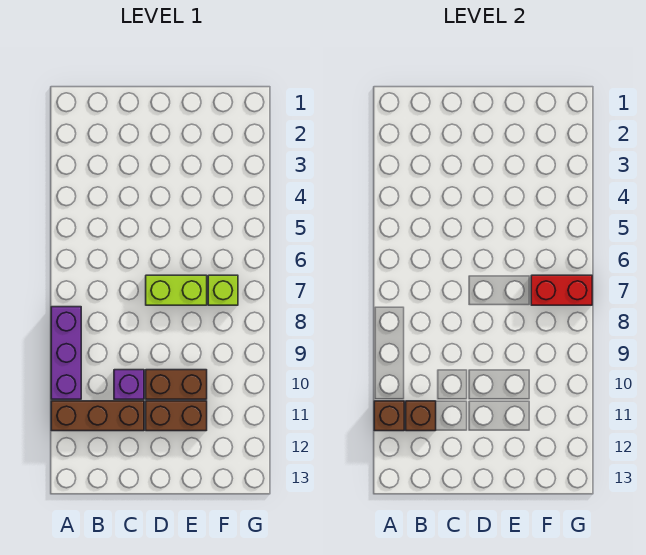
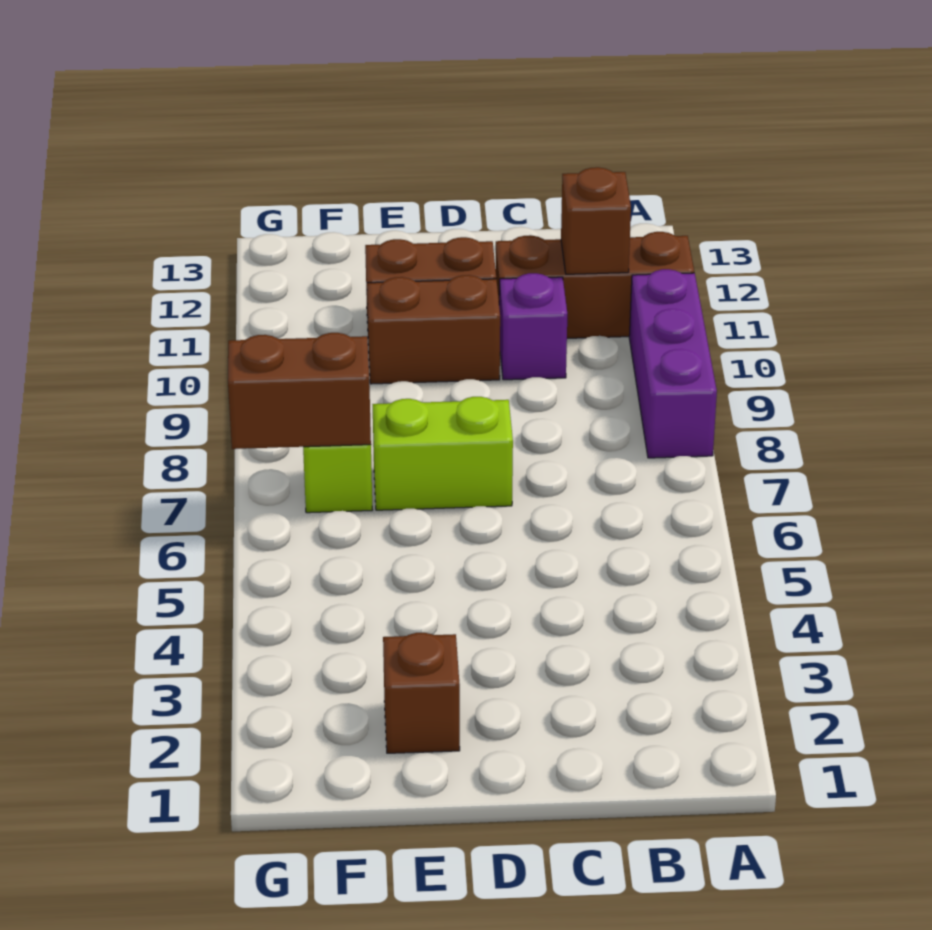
brown brick A11 level 2 -> brown brick E2 level 1
red brick F7:G7 level 2 -> brown brick F7:G7 level 2

